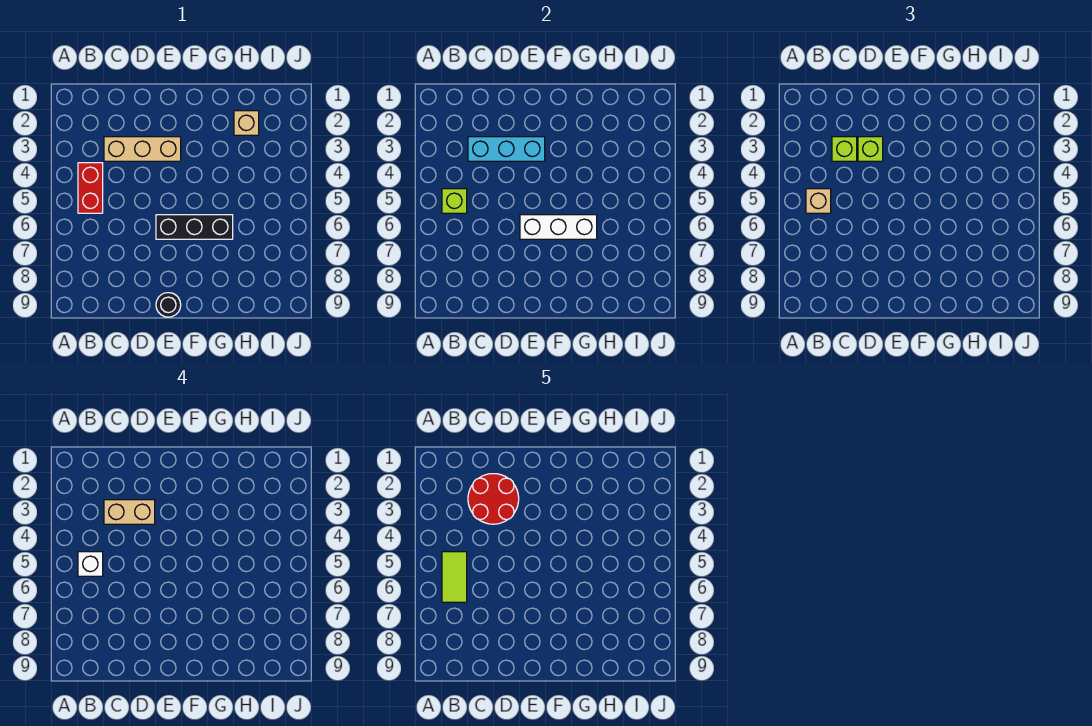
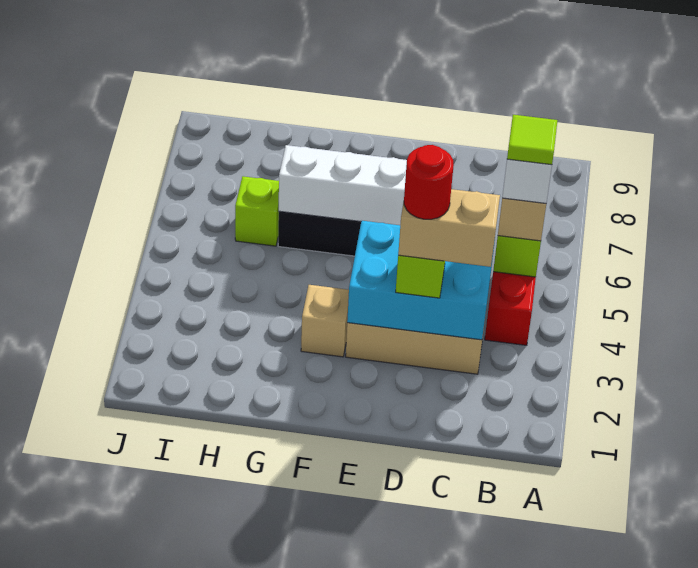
lime tile B5:B6 level 5 -> lime tile B5 level 5
red round brick C2:D3 level 5 -> red round brick D3 level 5
cyan brick C3:E3 level 2 -> cyan brick C3:E4 level 2
lime brick C3 level 3 -> lime brick H6 level 1
black round brick E9 level 1 -> none
tan brick H2 level 1 -> tan brick F3 level 1

